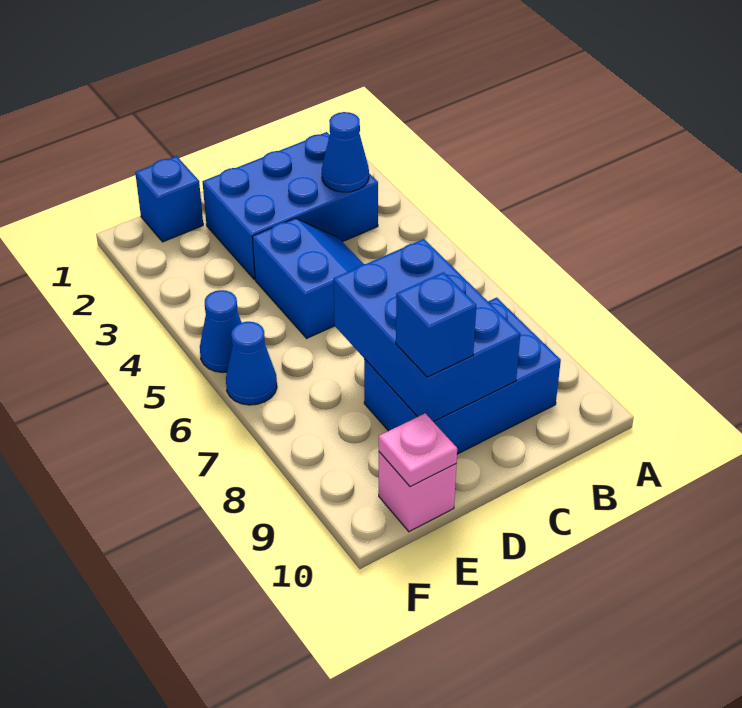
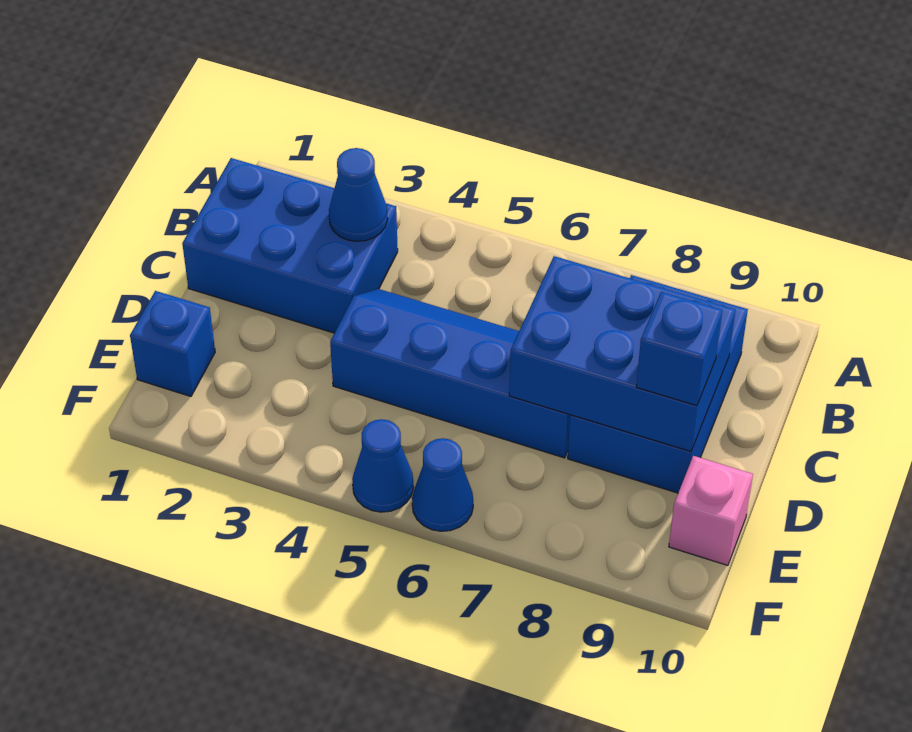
blue brick B2:D3 level 1 -> blue brick B1:C3 level 1
blue slope C4:D5 level 1 top D -> blue slope C4:D7 level 1 top D
pink plate E10 level 2 -> none

